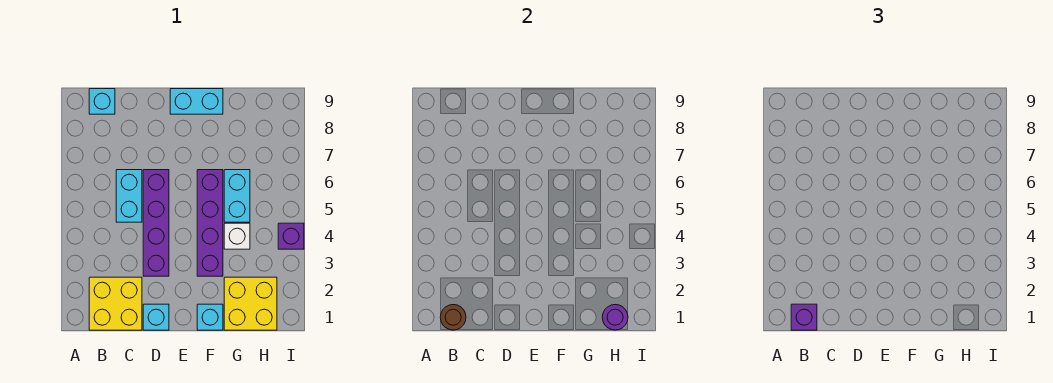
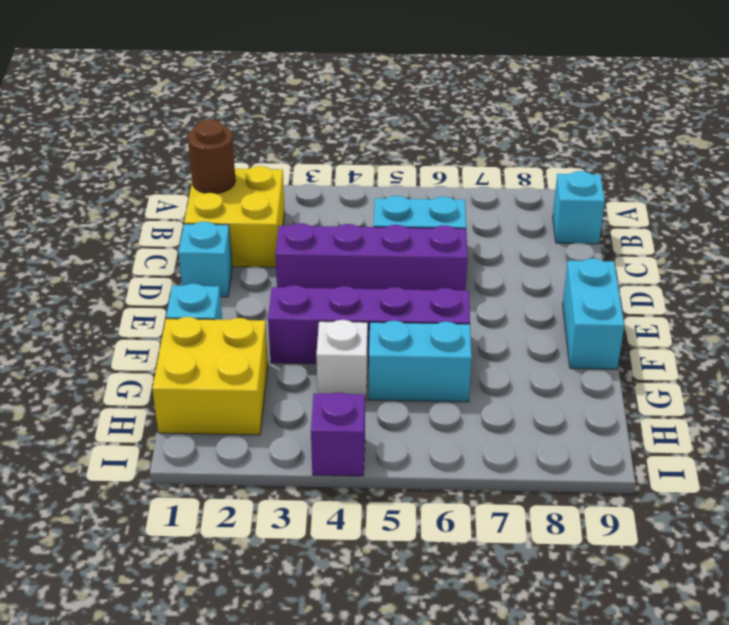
purple brick B1 level 3 -> none
purple round brick H1 level 2 -> none

